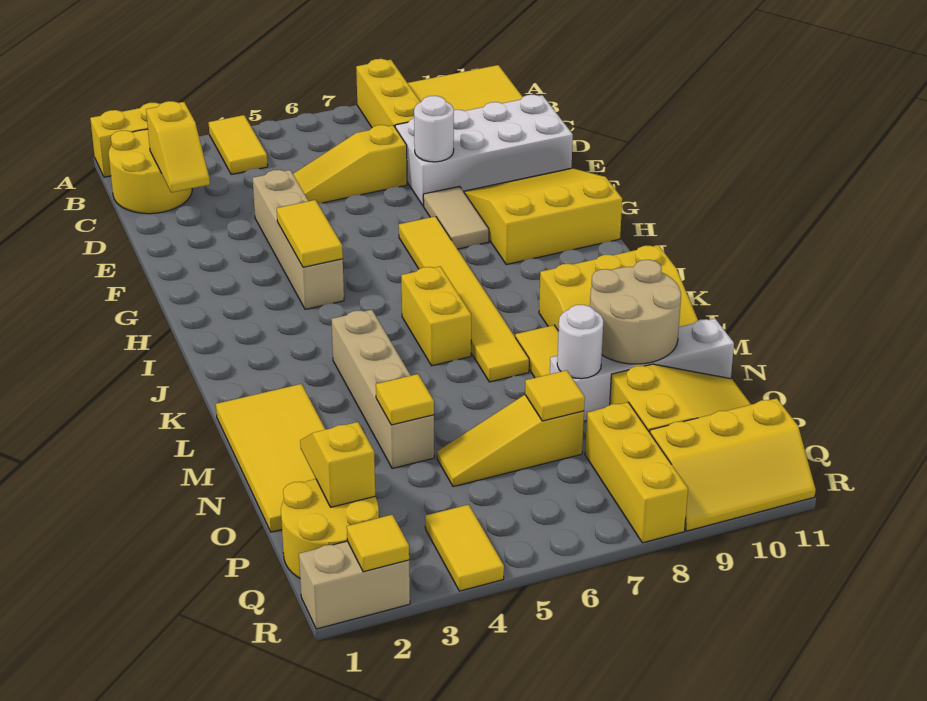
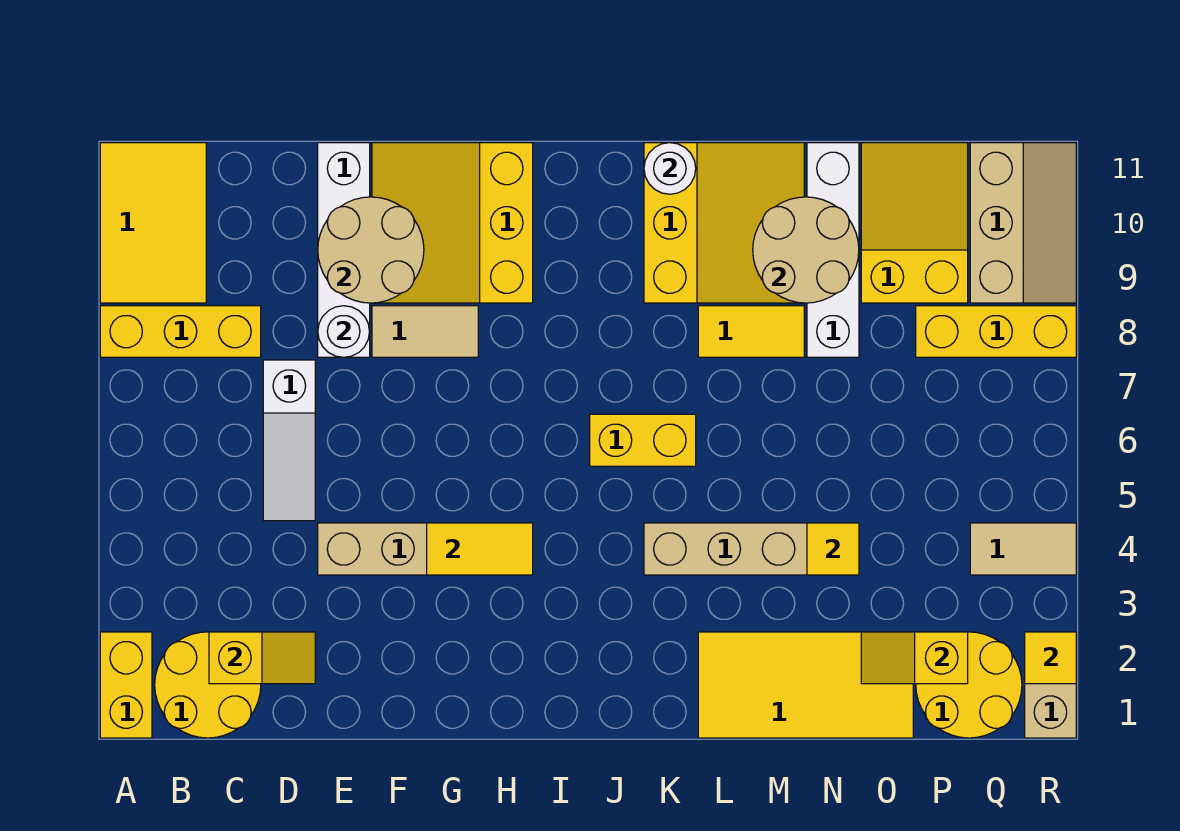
yellow tile A4:B4 level 1 -> none
yellow slope D5:D7 level 1 top 7 -> white slope D5:D7 level 1 top 7
white brick D8:E11 level 1 -> white brick E8:E11 level 1
none -> tan round brick E9:F10 level 2
yellow tile G7:L7 level 1 -> none
white round brick N8 level 2 -> white round brick K11 level 2
yellow slope O5:O7 level 1 top 7 -> none
yellow tile O7 level 2 -> none
yellow tile Q4:R4 level 1 -> tan tile Q4:R4 level 1
yellow slope Q9:R11 level 1 top Q -> tan slope Q9:R11 level 1 top Q

